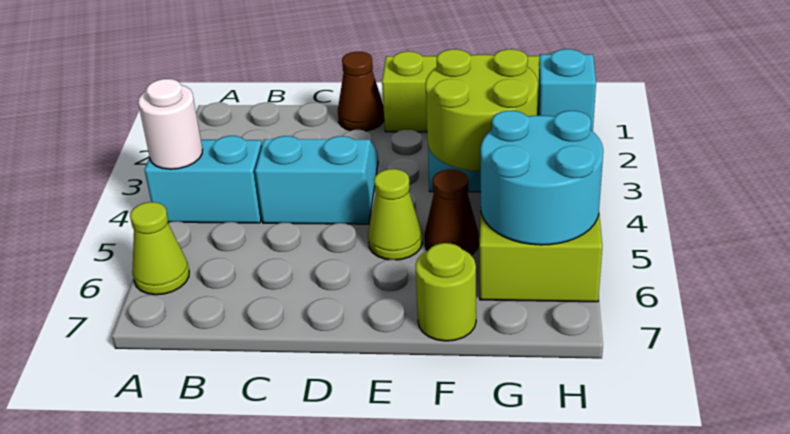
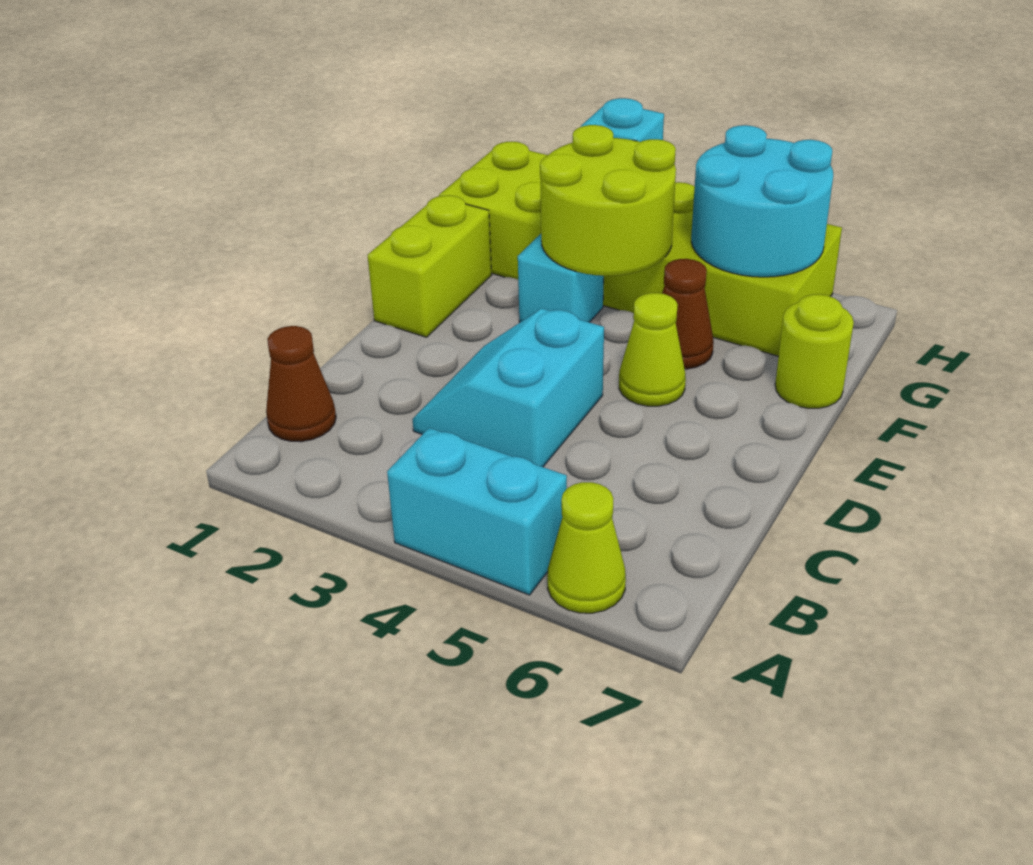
cyan brick A4:B4 level 1 -> cyan brick A4:A5 level 1
white round brick A4 level 2 -> none
brown cone D1 level 1 -> brown cone B1 level 1

